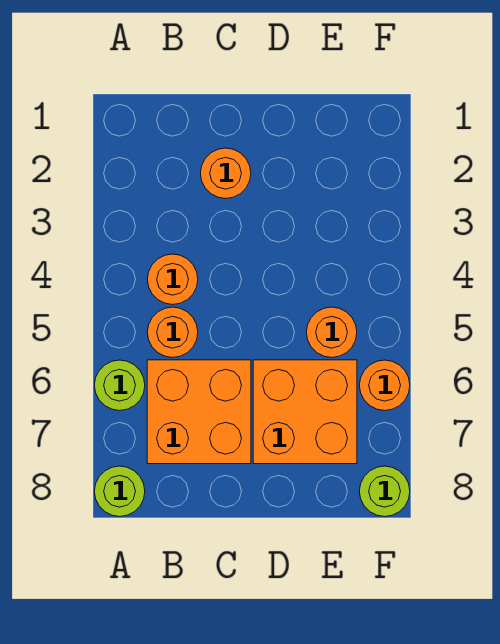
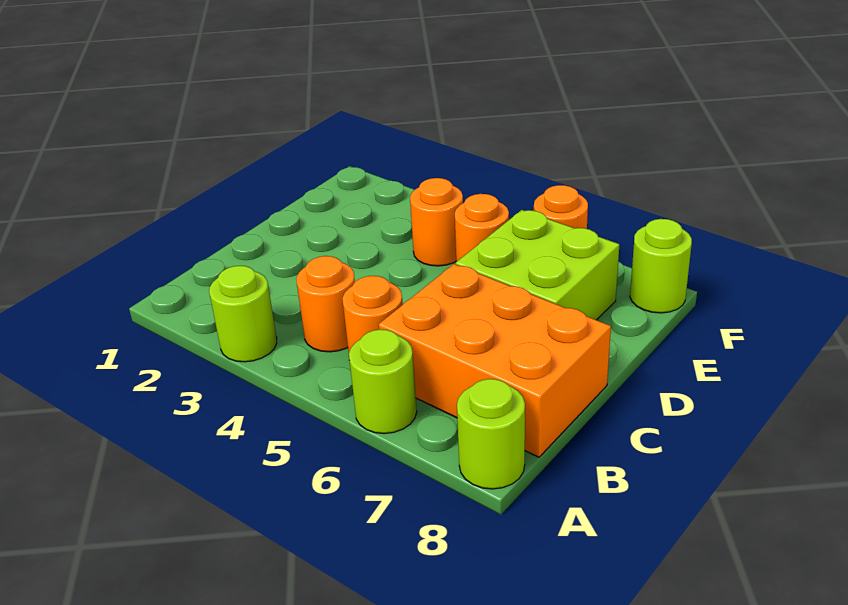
none -> lime round brick A3 level 1
orange brick B6:C7 level 1 -> orange brick B6:C8 level 1
orange round brick C2 level 1 -> orange round brick E4 level 1
orange brick D6:E7 level 1 -> lime brick D6:E7 level 1

